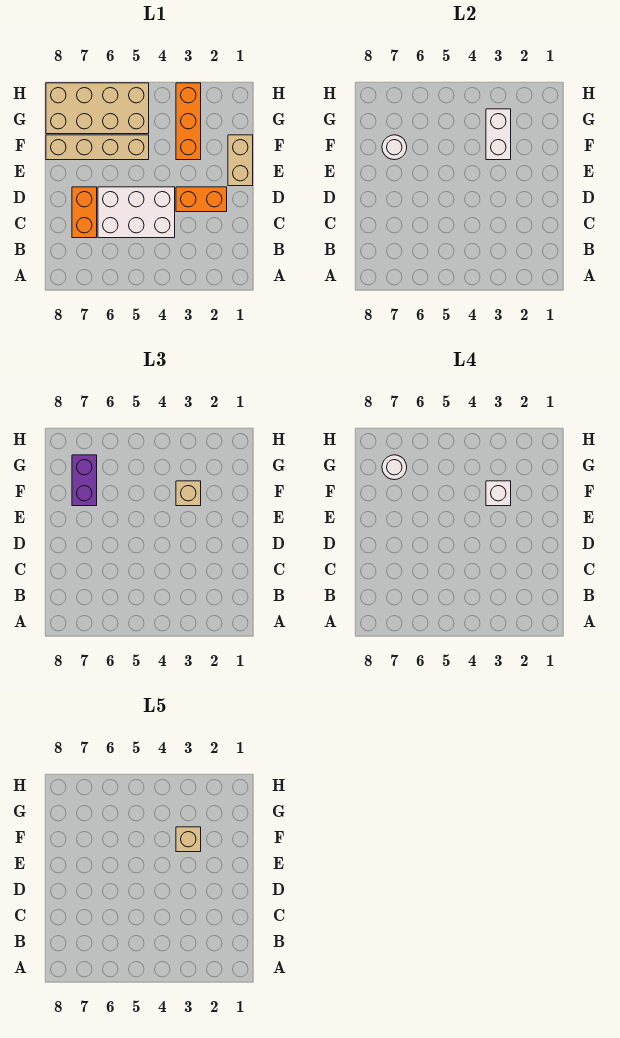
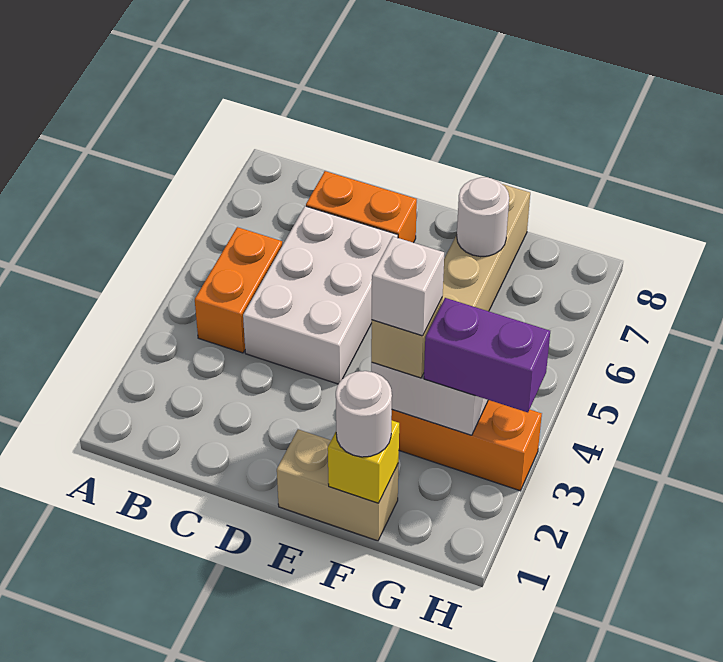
orange brick D2:D3 level 1 -> orange brick B4:B5 level 1
none -> yellow brick F1 level 2
tan brick F3 level 5 -> none
purple brick F7:G7 level 3 -> purple brick G3:H3 level 3
tan brick G5:H8 level 1 -> none
white round brick G7 level 4 -> white round brick F1 level 3

